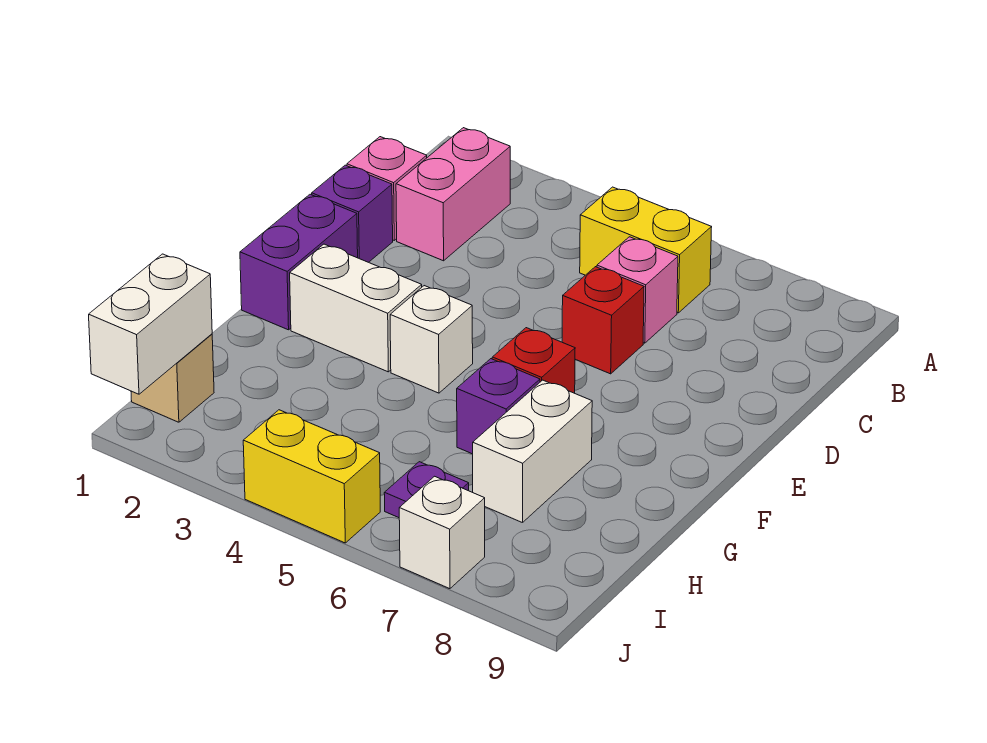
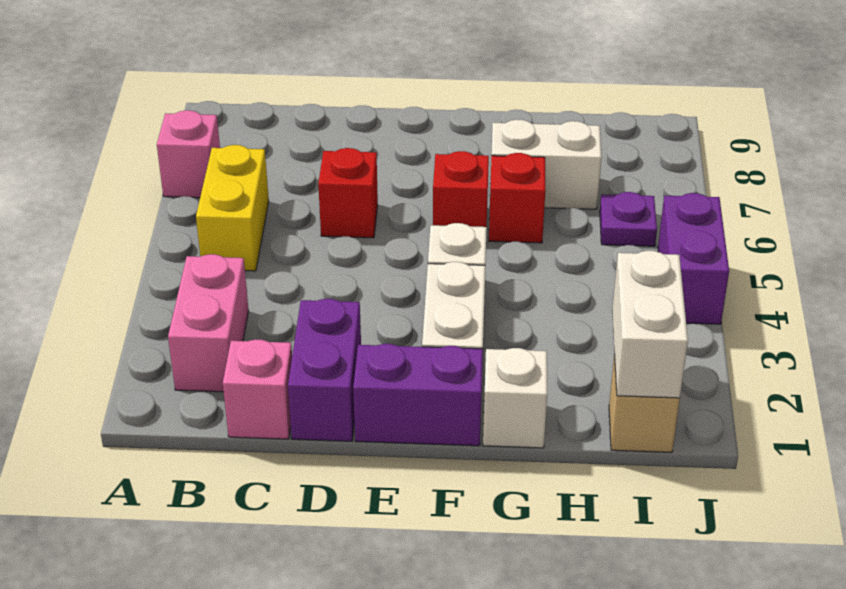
pink brick B2:C2 level 1 -> pink brick B2:B3 level 1
pink brick C6 level 1 -> pink brick A7 level 1
purple brick D1 level 1 -> purple brick D1:D2 level 1
purple brick G6 level 1 -> red brick G6 level 1
white brick I1:J1 level 2 -> white brick I1:I2 level 2
yellow brick J4:J5 level 1 -> purple brick J4:J5 level 1
white brick J7 level 1 -> white brick G1 level 1

